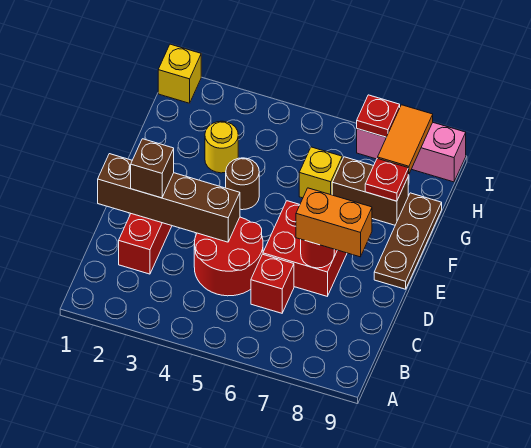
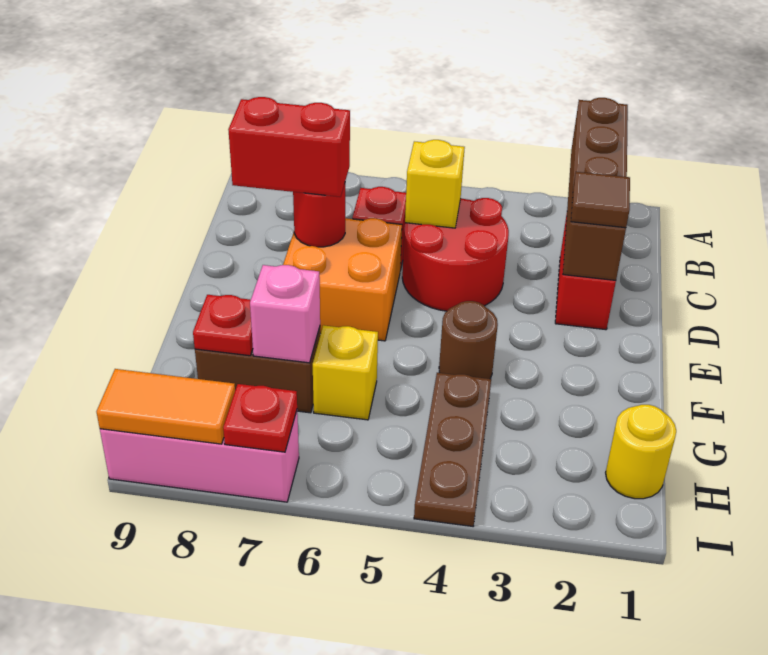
brown brick D1:D4 level 2 -> brown brick A2:D2 level 2
brown brick D2 level 3 -> brown tile D2 level 3
red brick D6:E7 level 1 -> orange brick D6:E7 level 1
orange brick D7:D8 level 3 -> red brick D7:D8 level 3
brown plate E9:G9 level 1 -> brown plate G4:I4 level 1
yellow round brick G3 level 1 -> yellow round brick H1 level 1
none -> pink brick G7 level 2
orange tile H8:I8 level 2 -> orange tile I8:I9 level 2
yellow brick I1 level 1 -> yellow brick C5 level 2

